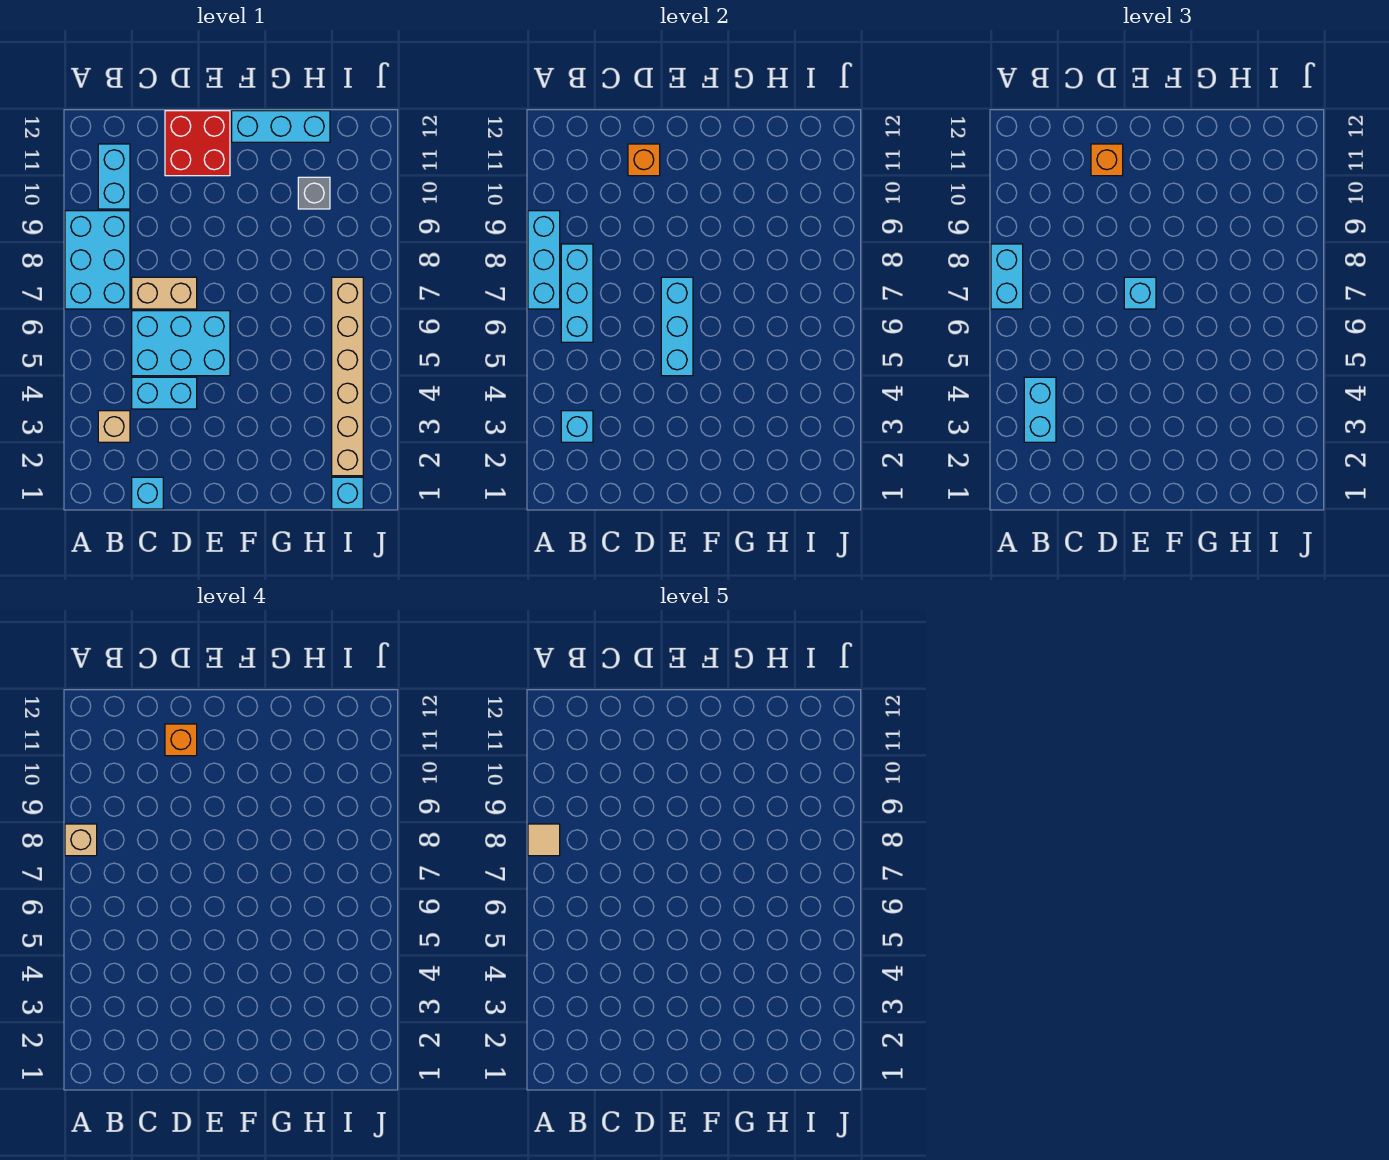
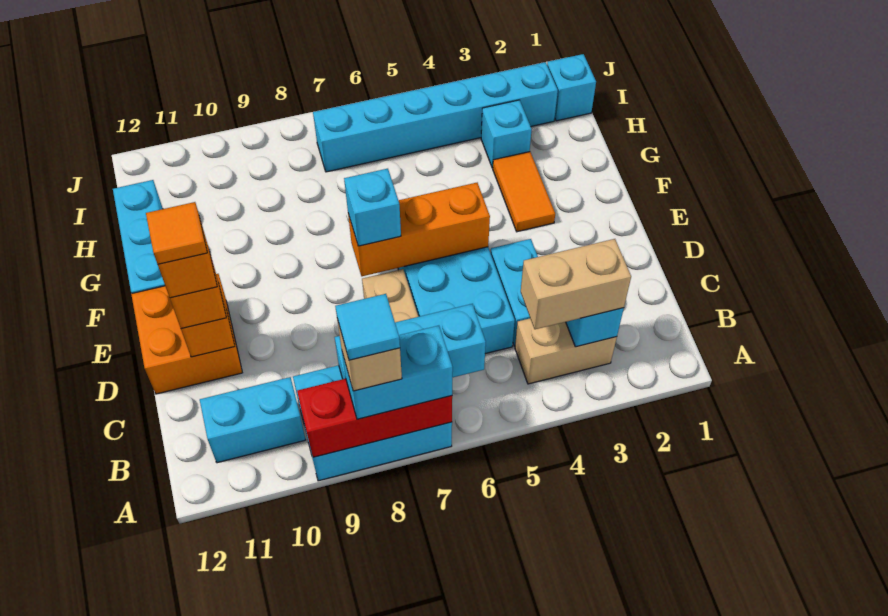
cyan brick A7:A9 level 2 -> red brick A7:A9 level 2
tan tile A8 level 5 -> cyan tile A8 level 5
tan brick B3 level 1 -> tan brick B3:B4 level 1
cyan brick B3:B4 level 3 -> tan brick B3:B4 level 3
cyan brick C1 level 1 -> cyan brick H3 level 1
red brick D11:E12 level 1 -> orange brick D11:E12 level 1
none -> orange tile D11 level 5
cyan brick E5:E7 level 2 -> orange brick E5:E7 level 2
none -> orange tile F3:G3 level 1
grey brick H10 level 1 -> none
tan brick I2:I7 level 1 -> cyan brick I2:I7 level 1

